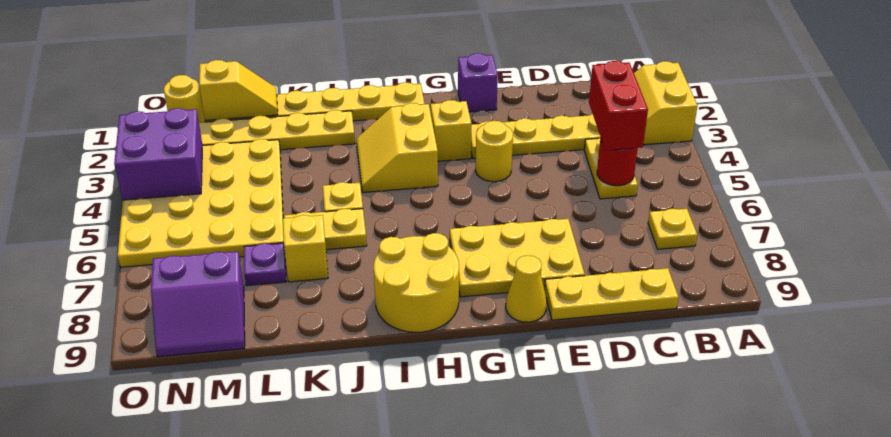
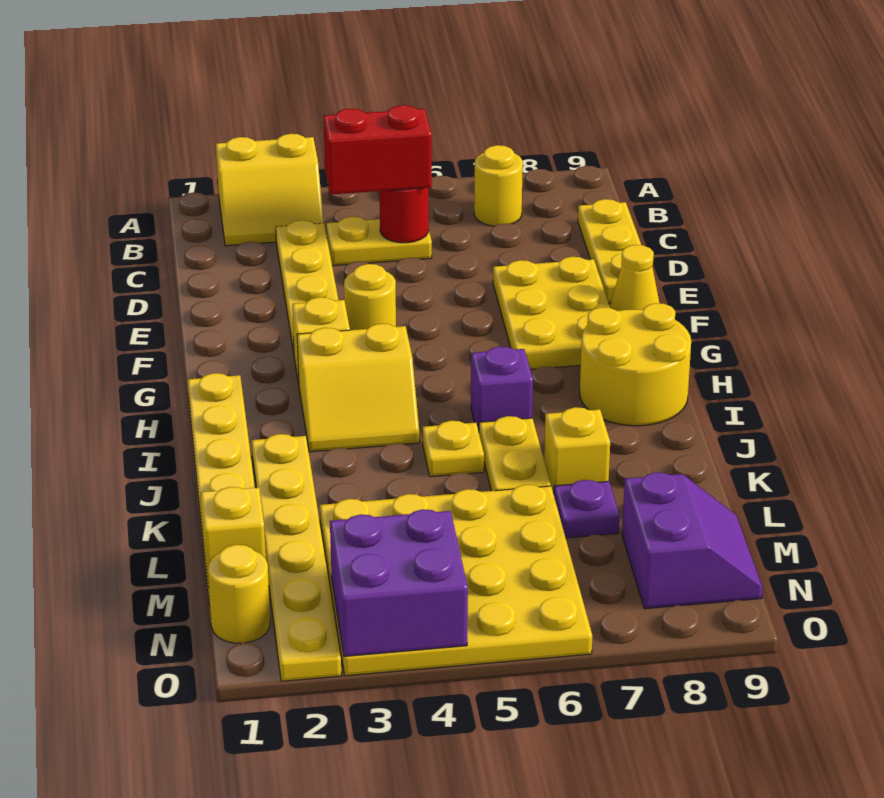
yellow plate B7 level 1 -> yellow round brick B7 level 1
purple brick F1 level 1 -> purple brick I6 level 1

